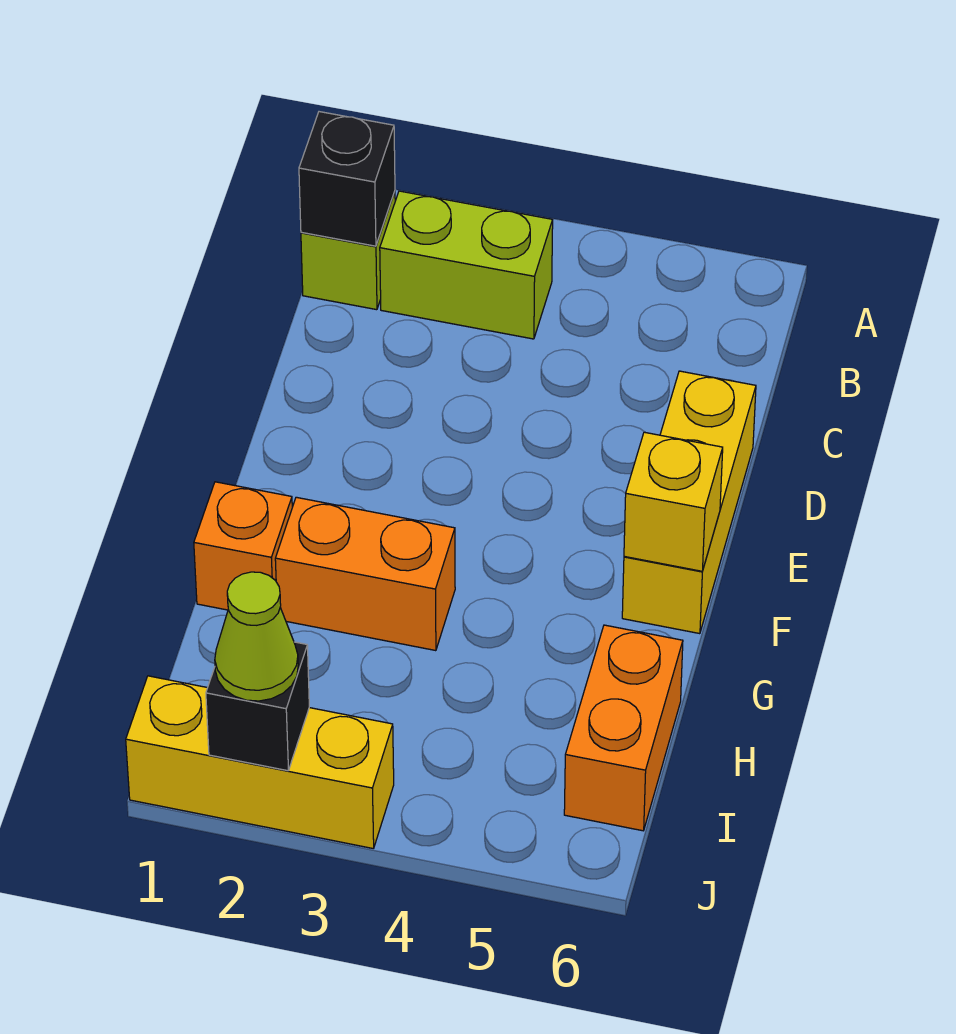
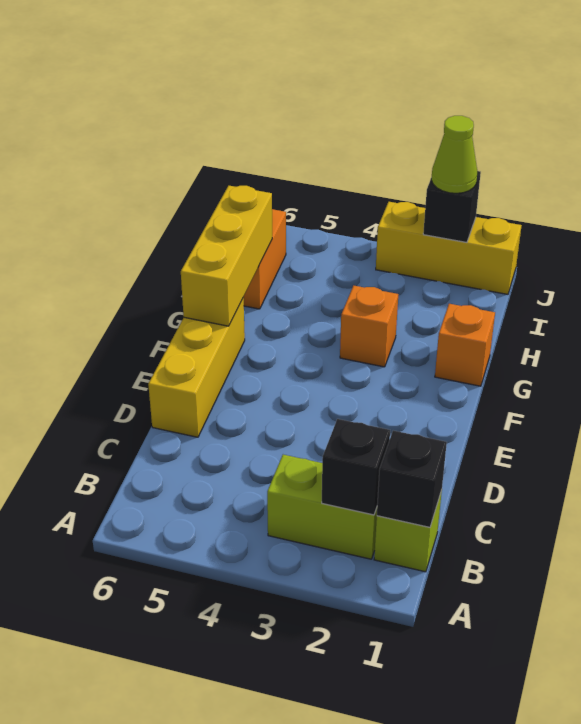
none -> black brick B2 level 2
yellow brick F6 level 2 -> yellow brick F6:H6 level 2
orange brick G2:G3 level 1 -> orange brick G3 level 1

